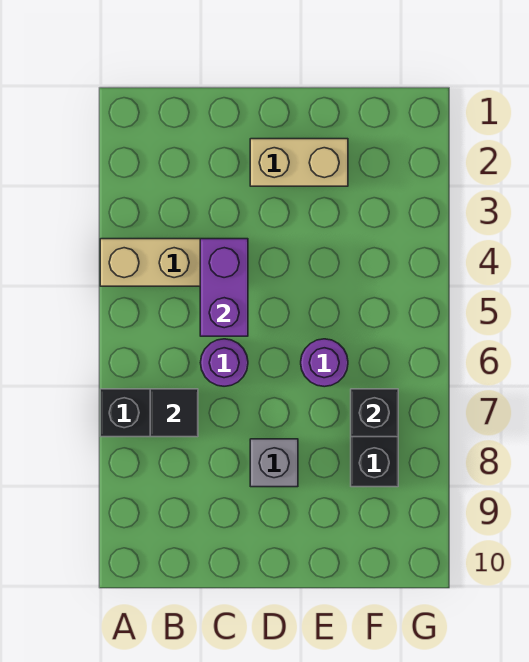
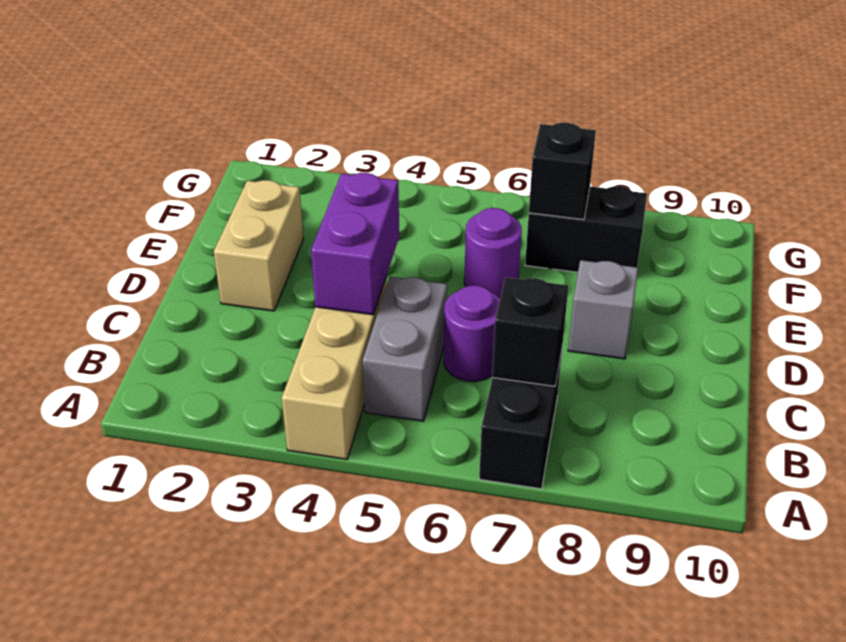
none -> grey brick B5:C5 level 1
black tile B7 level 2 -> black brick B7 level 2
purple brick C4:C5 level 2 -> purple brick C4:D4 level 2

